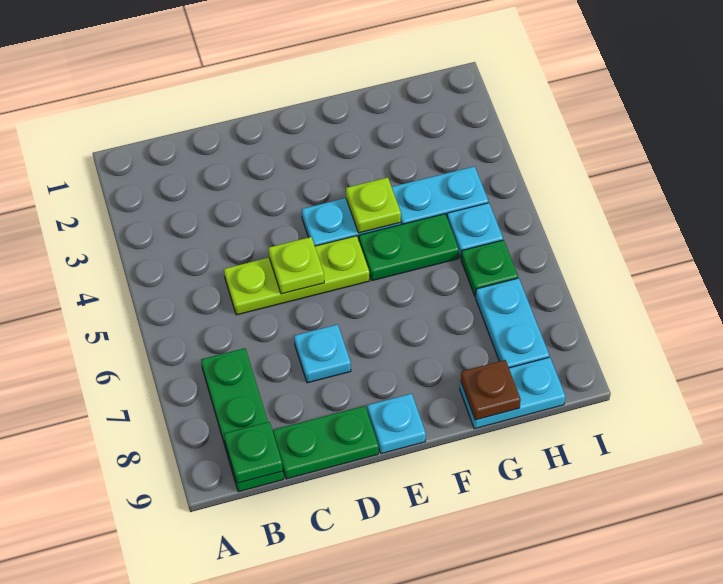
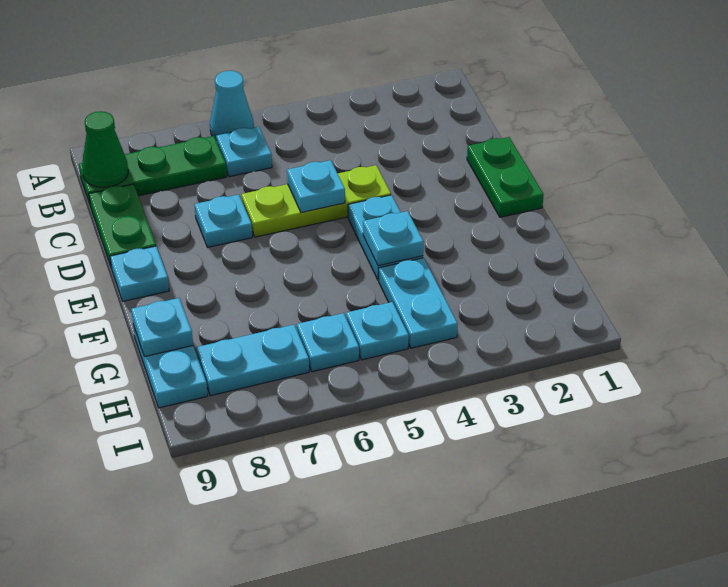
none -> cyan cone A6 level 1
none -> cyan plate B6 level 1
green plate B9 level 2 -> green cone B9 level 2
lime plate C5:E5 level 1 -> lime plate D4:D6 level 1
lime plate D5 level 2 -> cyan plate D5 level 2
lime plate F4 level 2 -> cyan plate F4 level 2
green plate F5:G5 level 1 -> green plate D1:E1 level 1
brown plate G9 level 2 -> cyan plate G9 level 2
green plate H6 level 1 -> cyan plate H6 level 1

